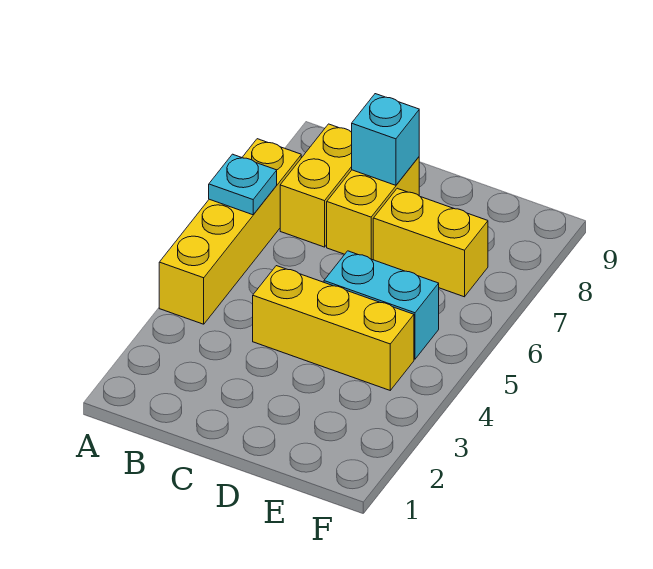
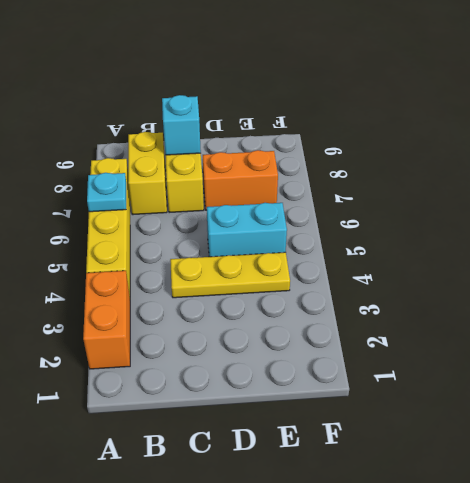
none -> orange brick A2:A3 level 1
yellow brick C4:E4 level 1 -> yellow plate C4:E4 level 1
yellow brick D7:E7 level 1 -> orange brick D7:E7 level 1

